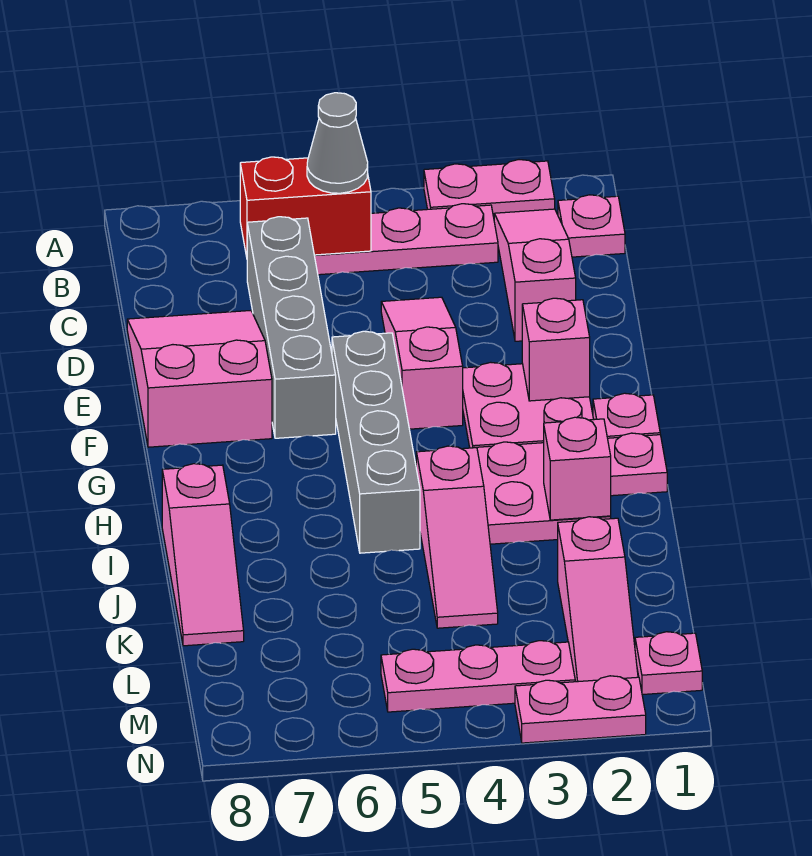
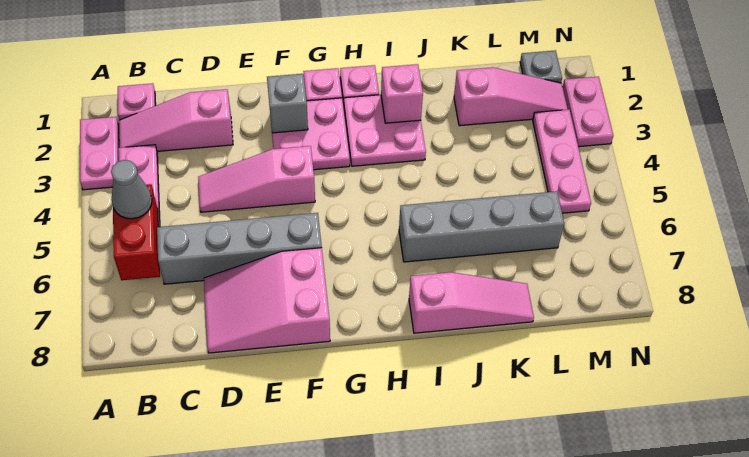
pink brick F2 level 2 -> grey brick F2 level 2
grey brick F5:I5 level 1 -> grey brick I6:L6 level 1
pink slope I4:K4 level 1 top I -> none
pink plate M1 level 1 -> grey plate M1 level 1

